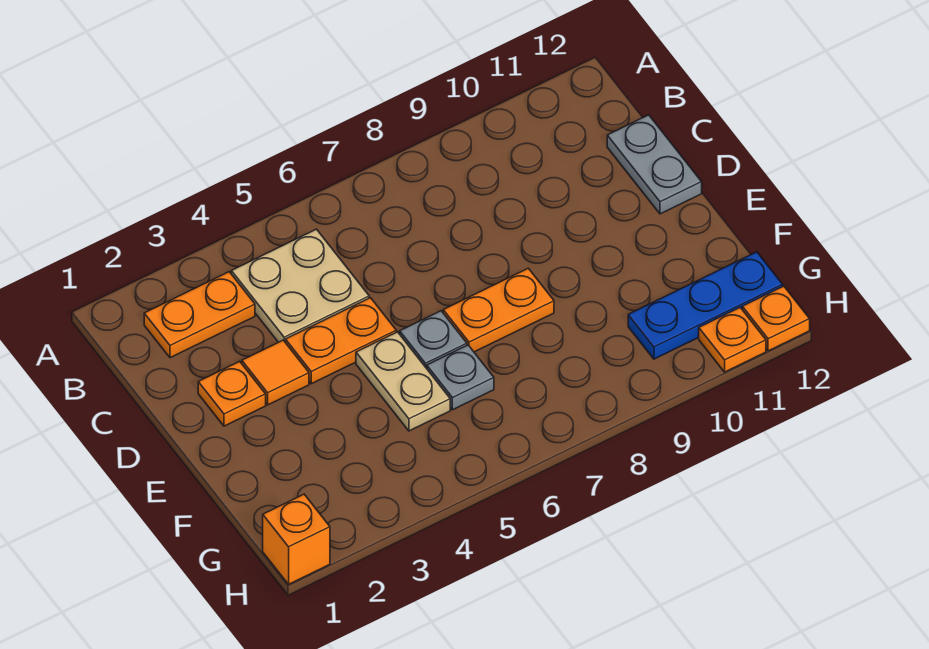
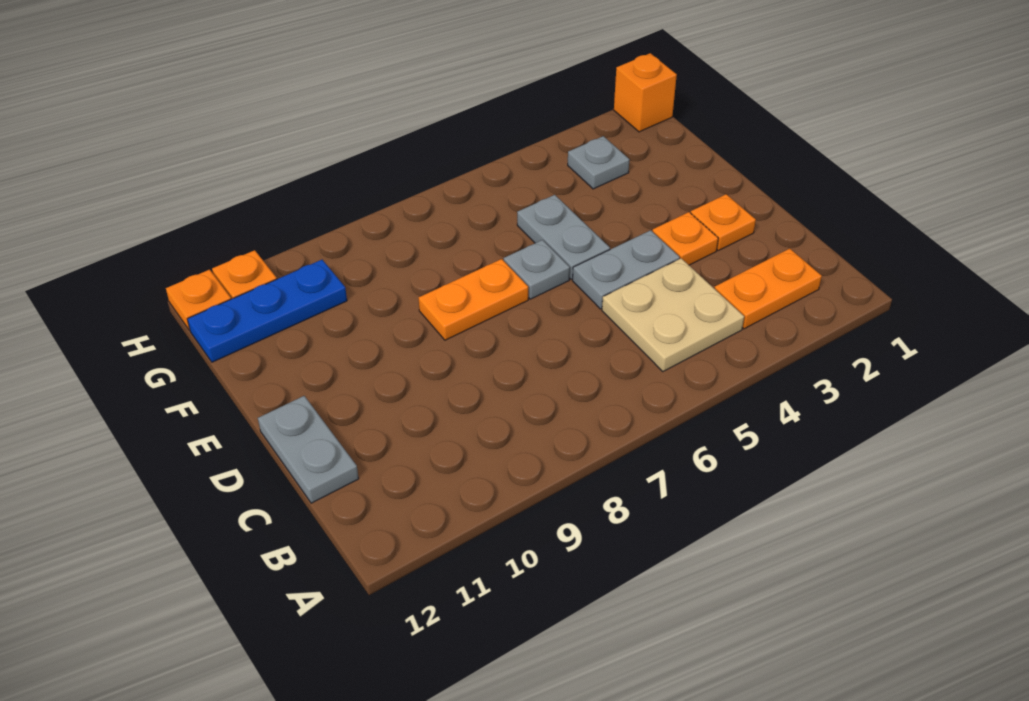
orange tile D3 level 1 -> orange plate D3 level 1
orange plate D4:D5 level 1 -> grey plate D4:D5 level 1
tan plate E5:F5 level 1 -> grey plate E5:F5 level 1
grey plate F6 level 1 -> grey plate G3 level 1

